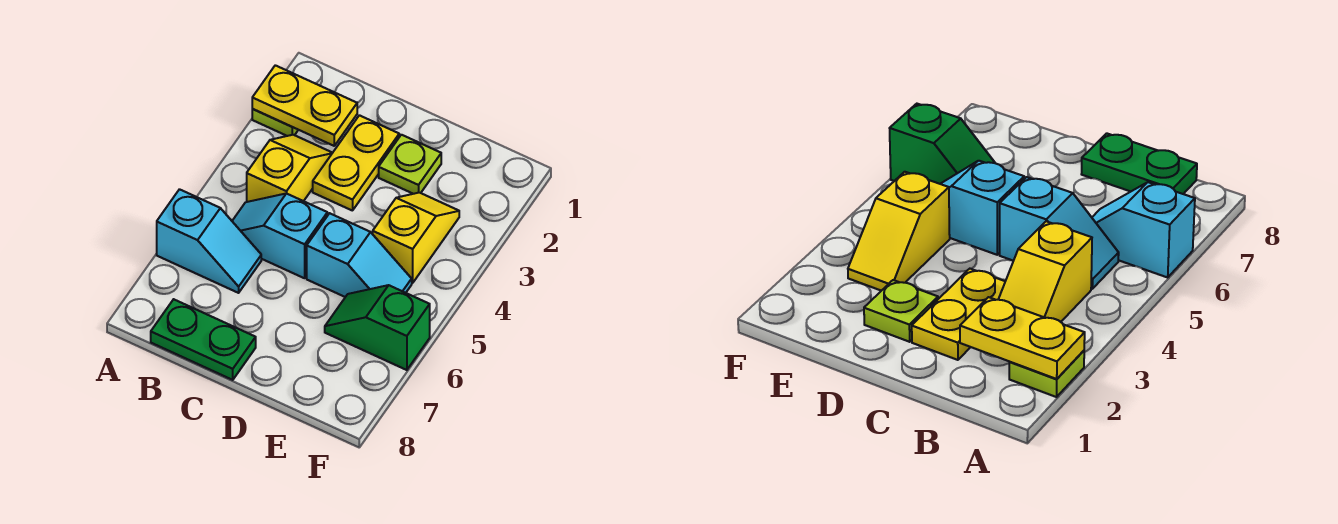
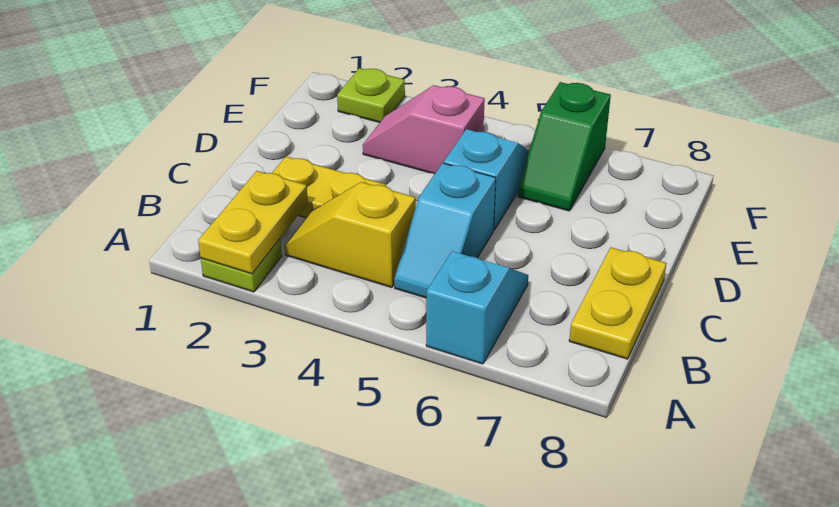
green plate B8:C8 level 1 -> yellow plate B8:C8 level 1
lime plate D2 level 1 -> lime plate F2 level 1
yellow slope E3:E4 level 1 top 4 -> pink slope E3:E4 level 1 top 4

